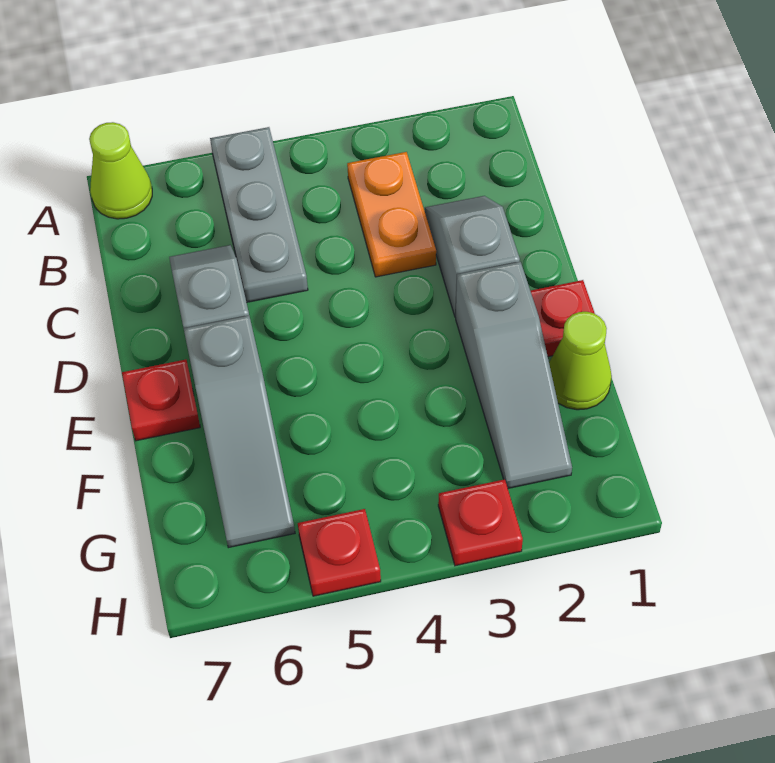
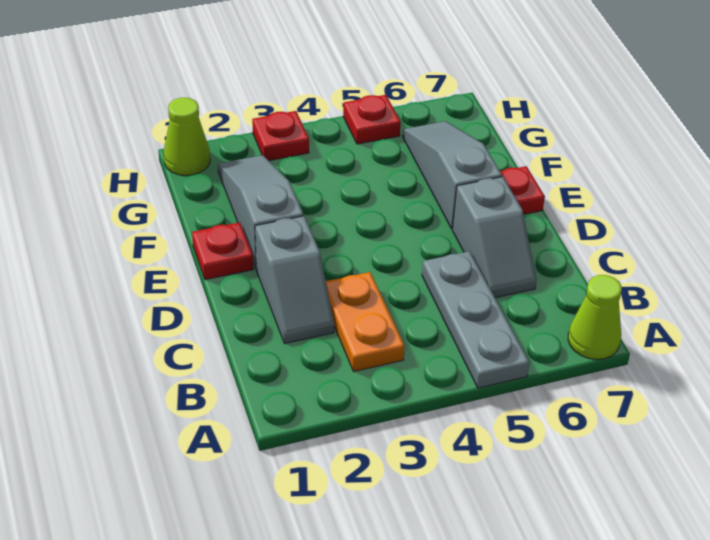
lime cone F1 level 1 -> lime cone H1 level 1

